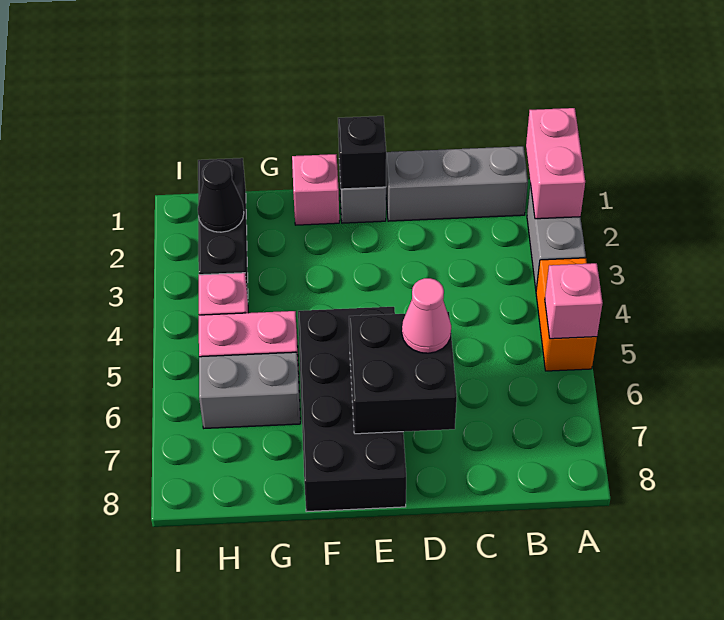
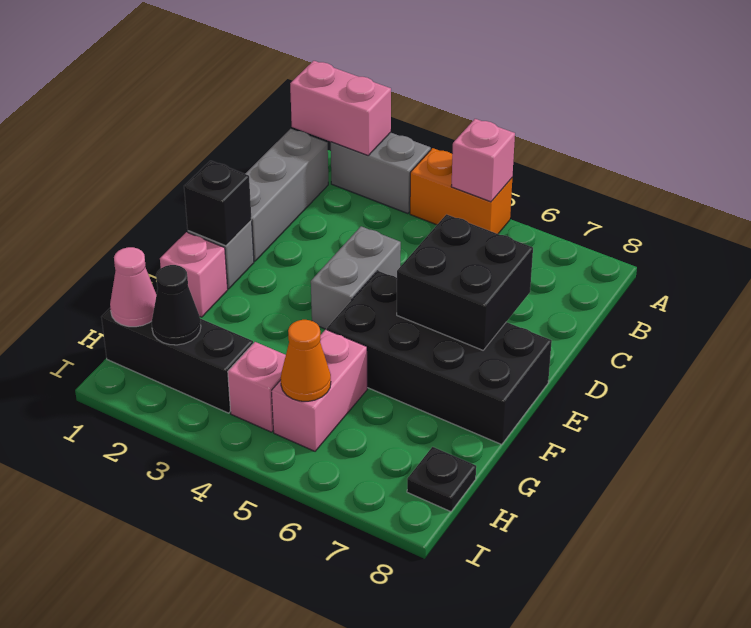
pink cone D6 level 3 -> pink cone H1 level 2
grey brick G6:H6 level 1 -> grey brick D4:E4 level 1
none -> orange cone H5 level 2
none -> black plate H8 level 1

